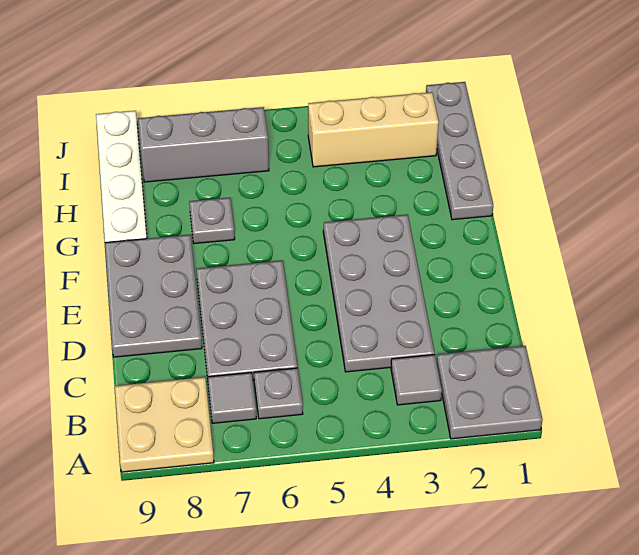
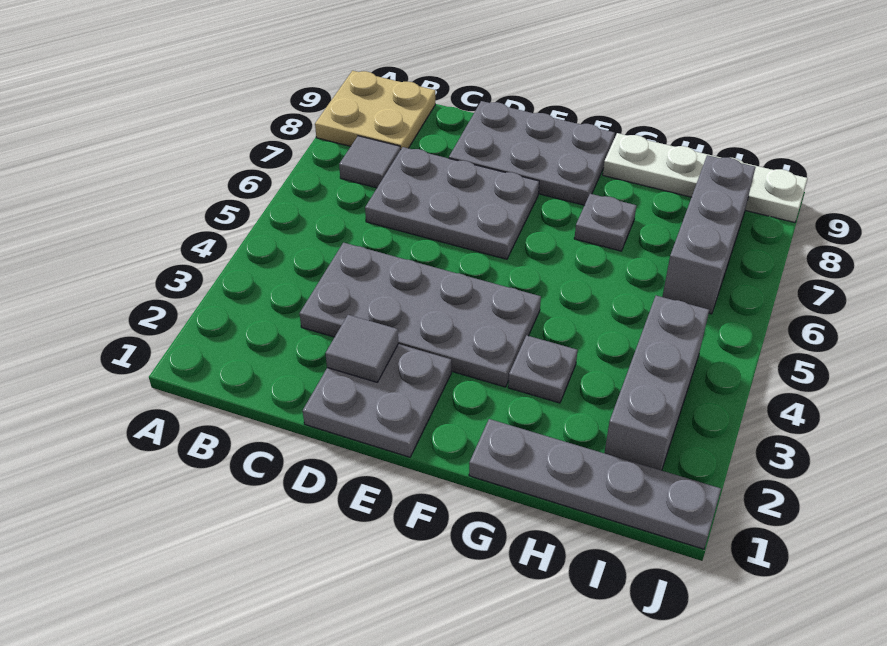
grey plate A1:B2 level 1 -> grey plate D1:E2 level 1
grey tile B3 level 1 -> grey tile D2 level 2
grey plate B6 level 1 -> grey plate G3 level 1
tan brick I2:I4 level 1 -> grey brick I2:I4 level 1

